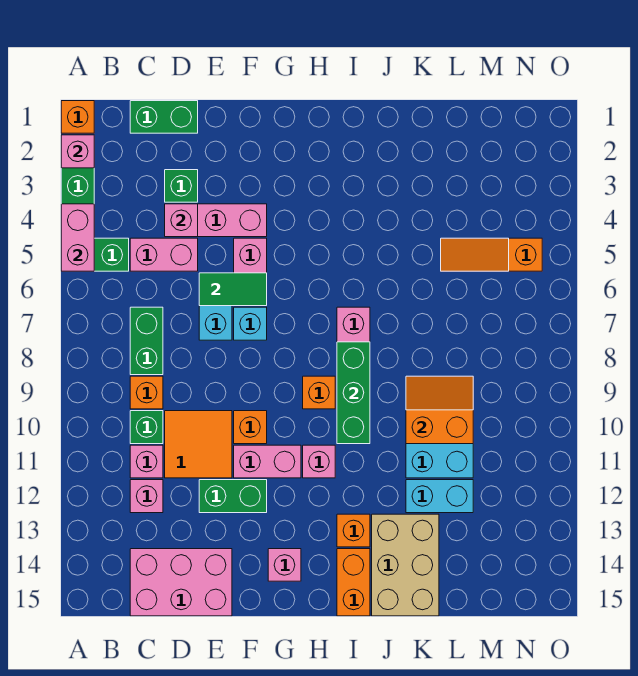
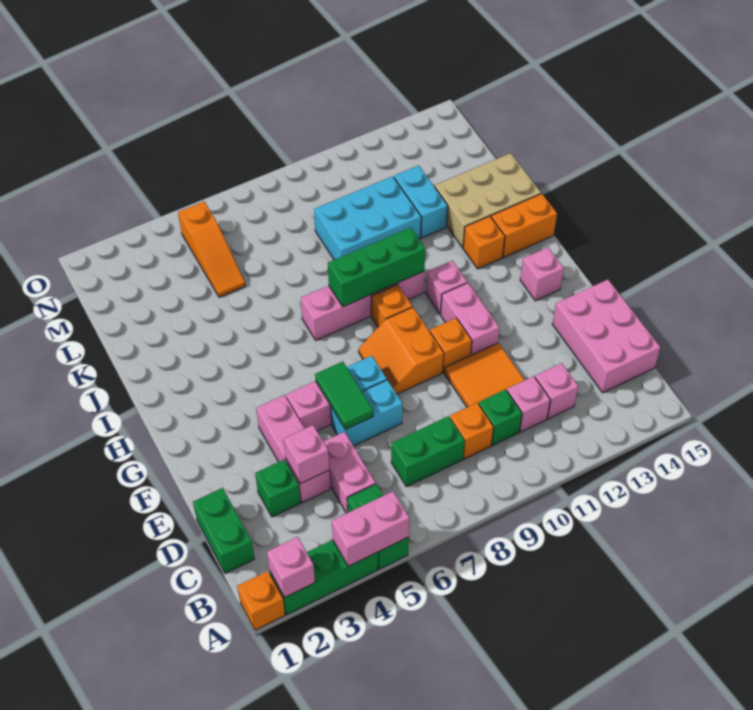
green brick E12:F12 level 1 -> none
orange slope K9:L10 level 2 top 10 -> orange slope F8:G9 level 1 top 9

